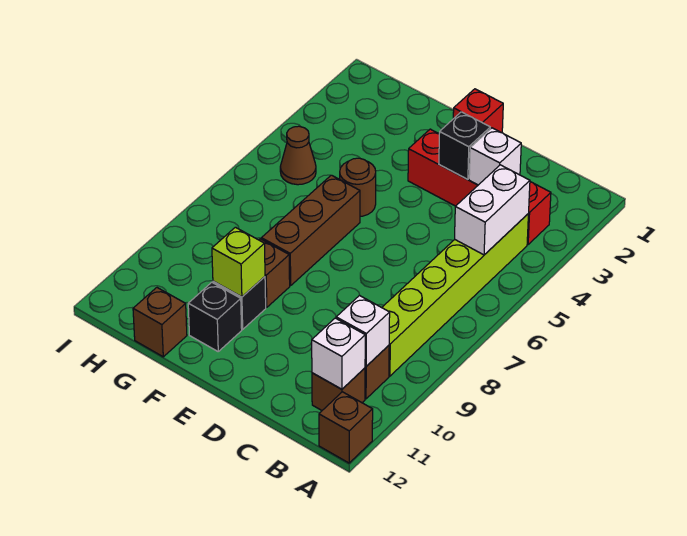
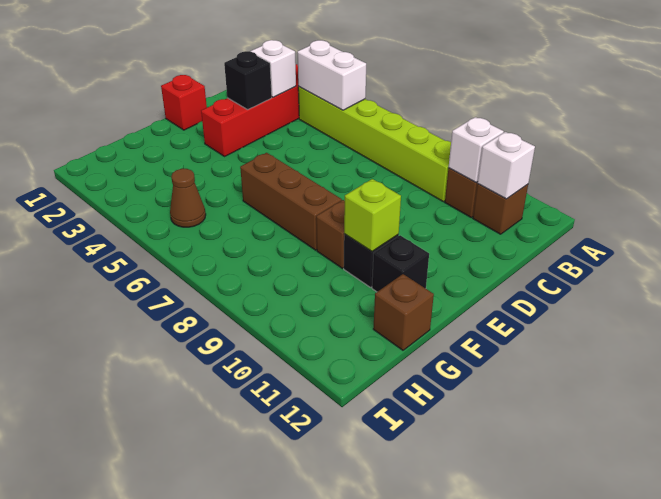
brown brick A12 level 1 -> none
brown round brick F5 level 1 -> none

